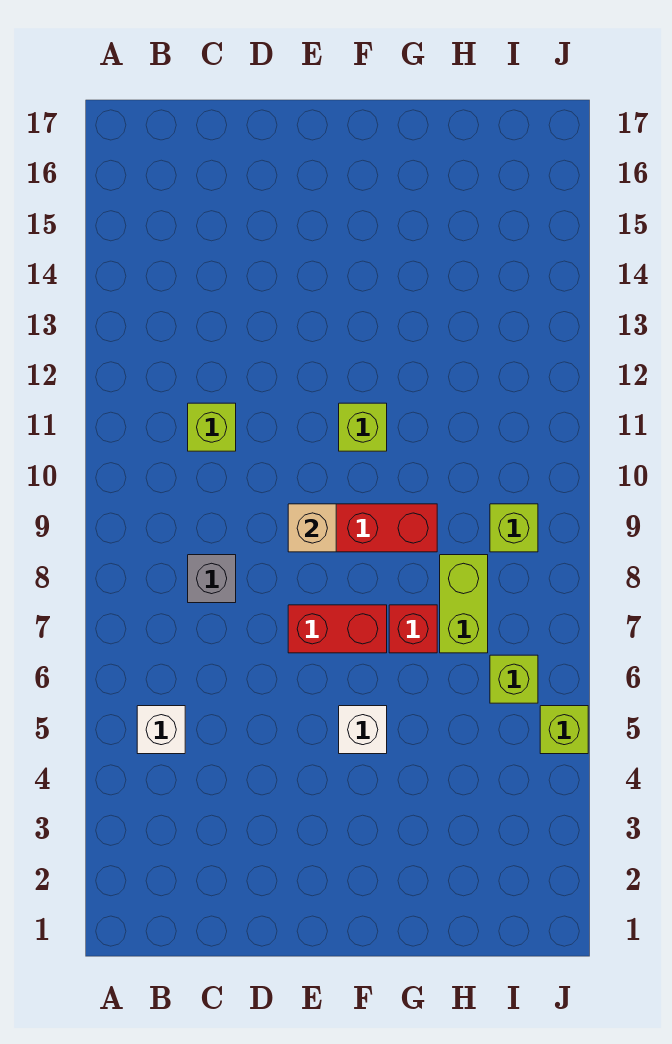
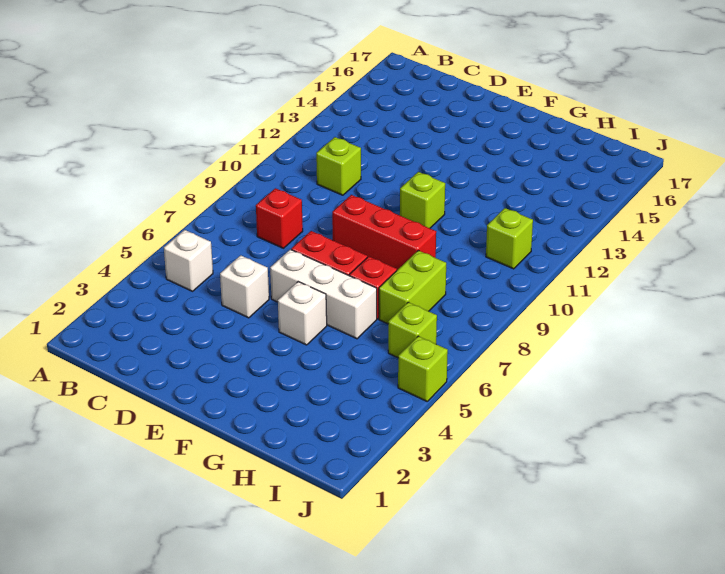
grey brick C8 level 1 -> red brick C8 level 1
none -> white brick D5 level 1
none -> white brick E6:G6 level 1
tan brick E9 level 2 -> none
lime brick I9 level 1 -> lime brick I11 level 1

